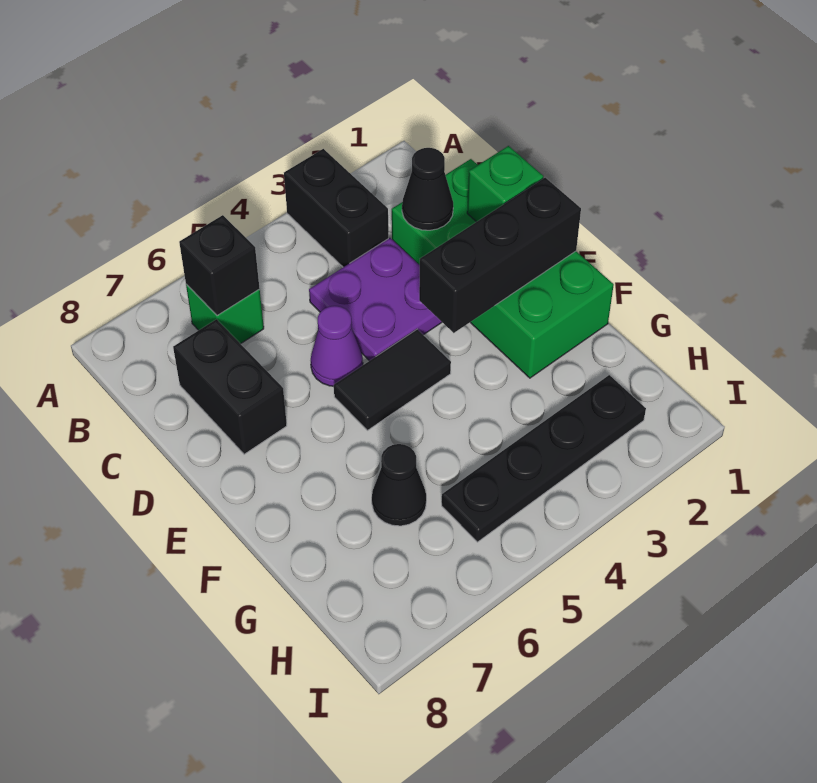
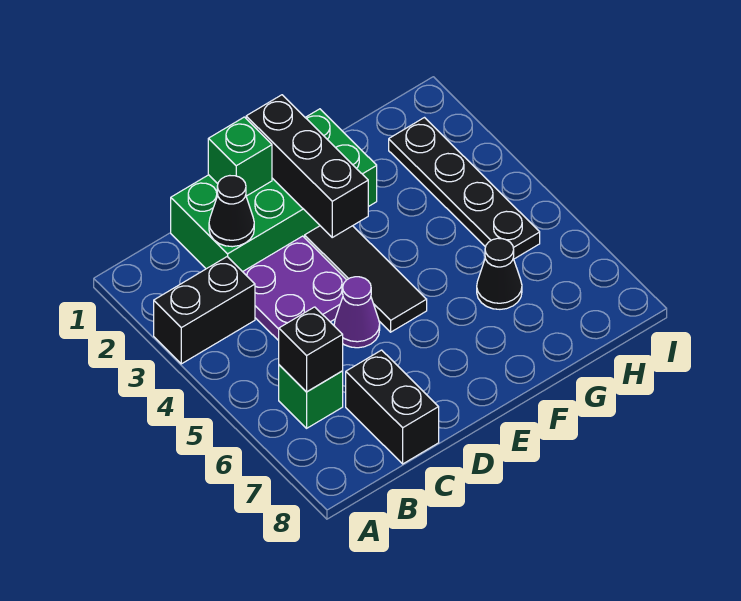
black brick C7:D7 level 1 -> black brick C7:C8 level 1
black tile E4:E5 level 1 -> black tile E3:E5 level 1

